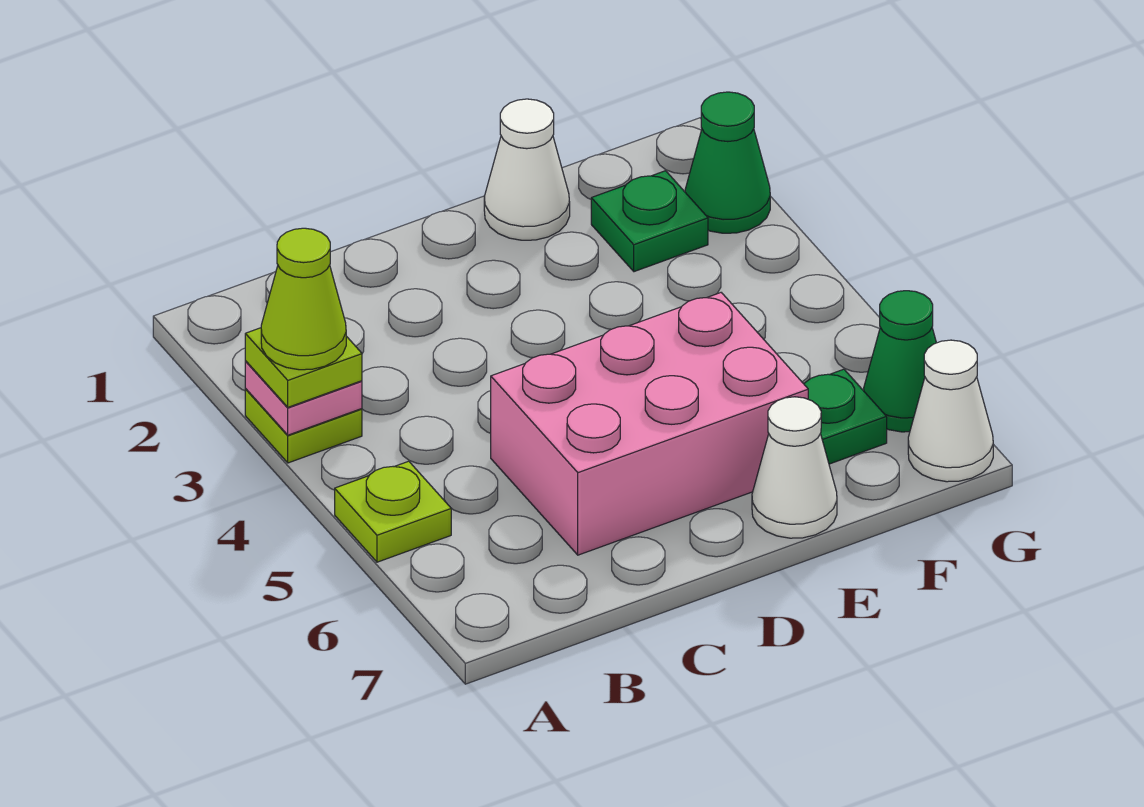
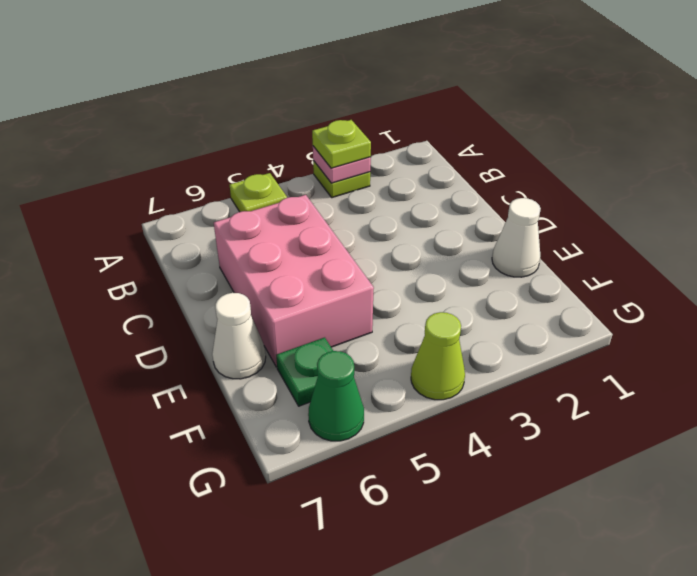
lime cone A3 level 4 -> lime cone G4 level 1
green plate F2 level 1 -> none
green cone G2 level 1 -> none
white cone G7 level 1 -> none

